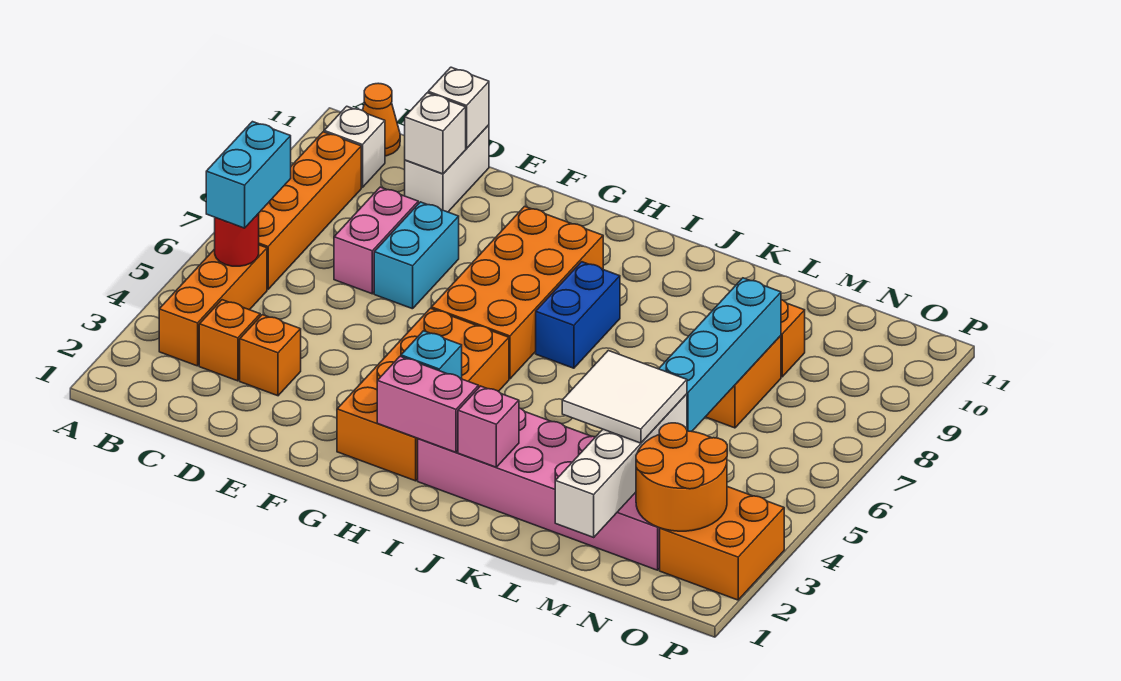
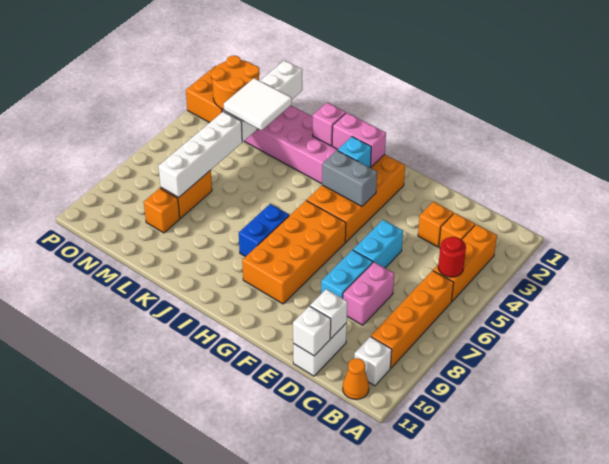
cyan brick B5:B6 level 3 -> cyan brick E5:E6 level 1
none -> grey brick G4:H4 level 2
cyan brick M5:M8 level 2 -> white brick M5:M8 level 2

